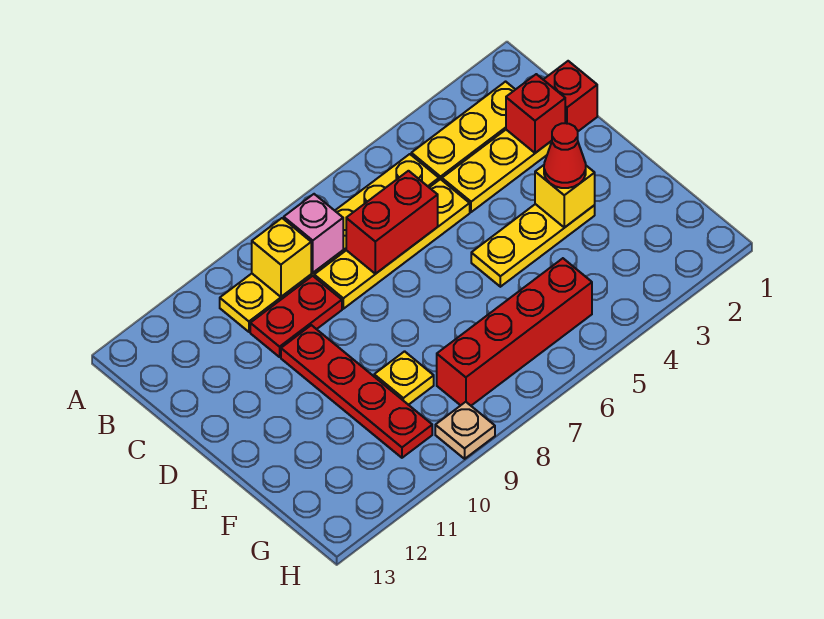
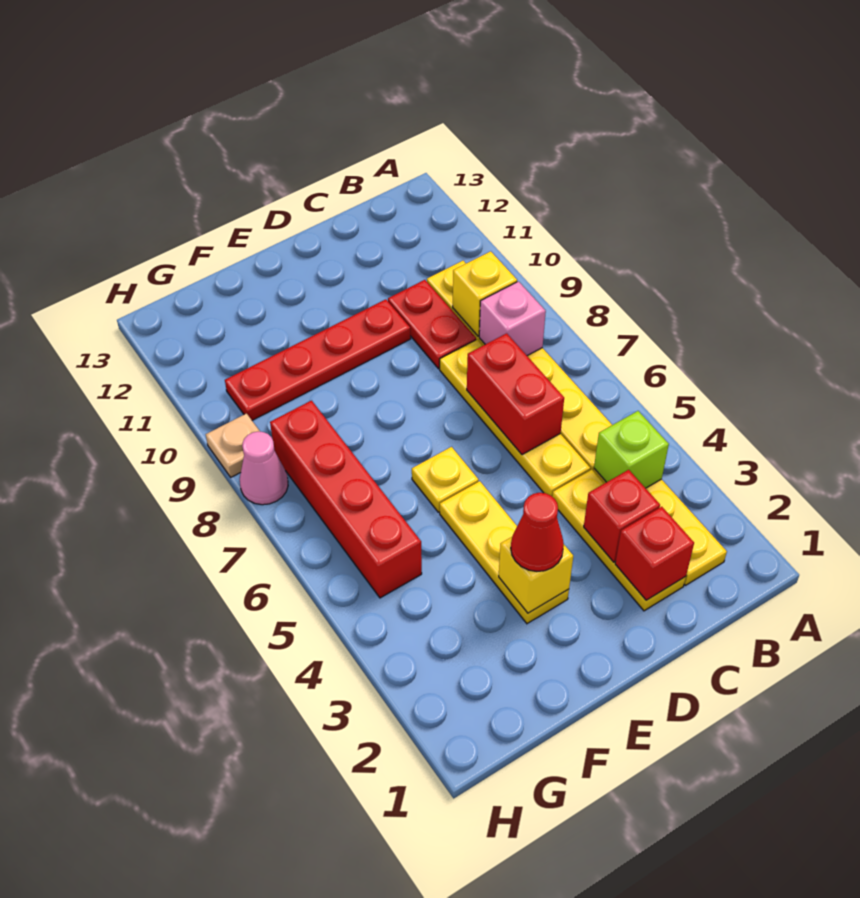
none -> lime brick B4 level 2
red brick C1 level 1 -> red brick C3 level 2
yellow plate F9 level 1 -> yellow plate E6 level 1
none -> pink cone H8 level 1

